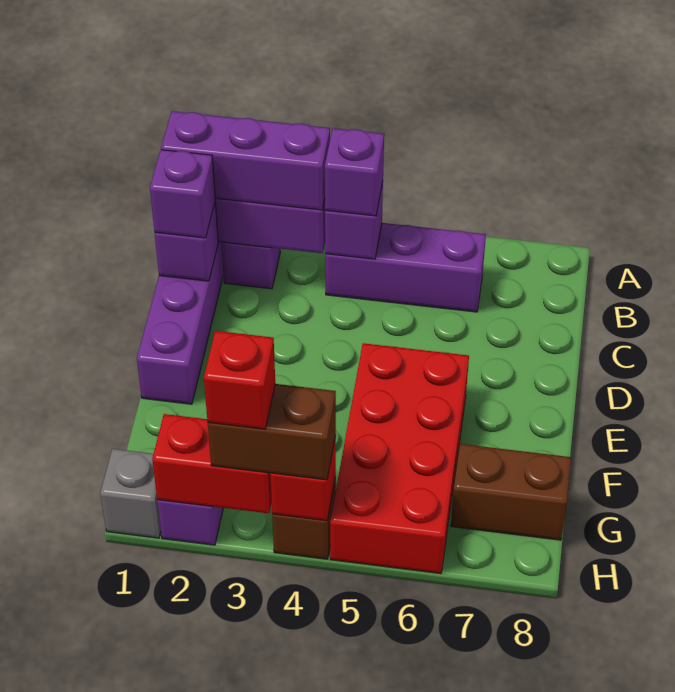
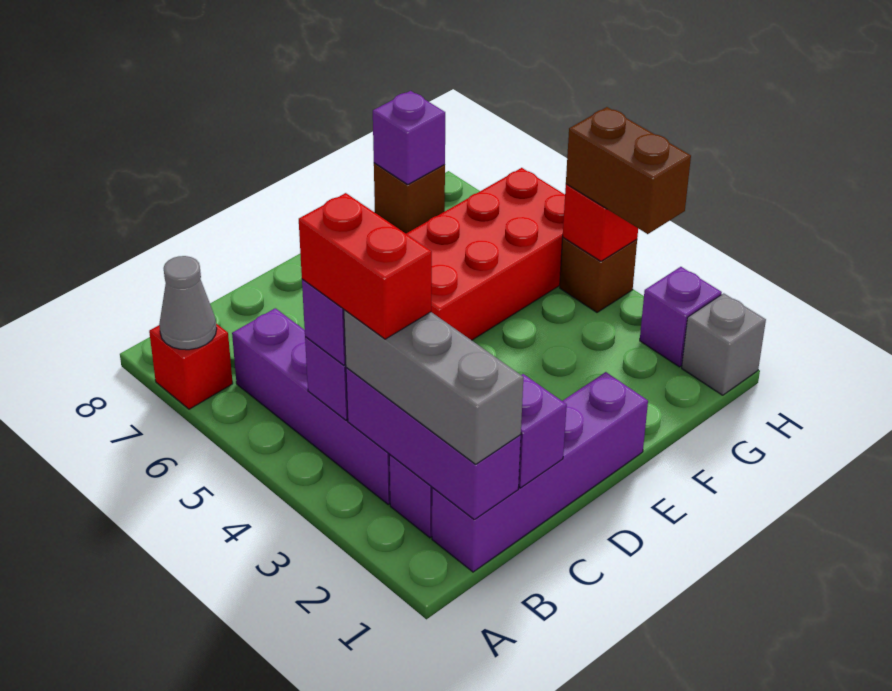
none -> grey cone A7 level 2
purple brick B1:B3 level 3 -> grey brick B1:B3 level 3
purple brick B4:B6 level 1 -> purple brick B3:B6 level 1
purple brick C1 level 3 -> purple brick G8 level 2
brown brick G7:G8 level 1 -> brown brick G8 level 1
red brick H2:H3 level 2 -> red brick B3:B4 level 4
red brick H3 level 4 -> red brick A7 level 1

